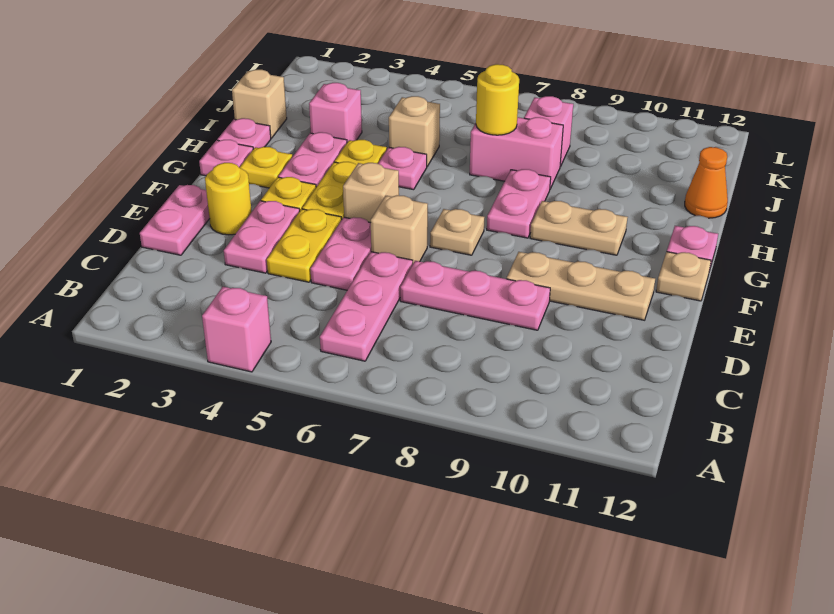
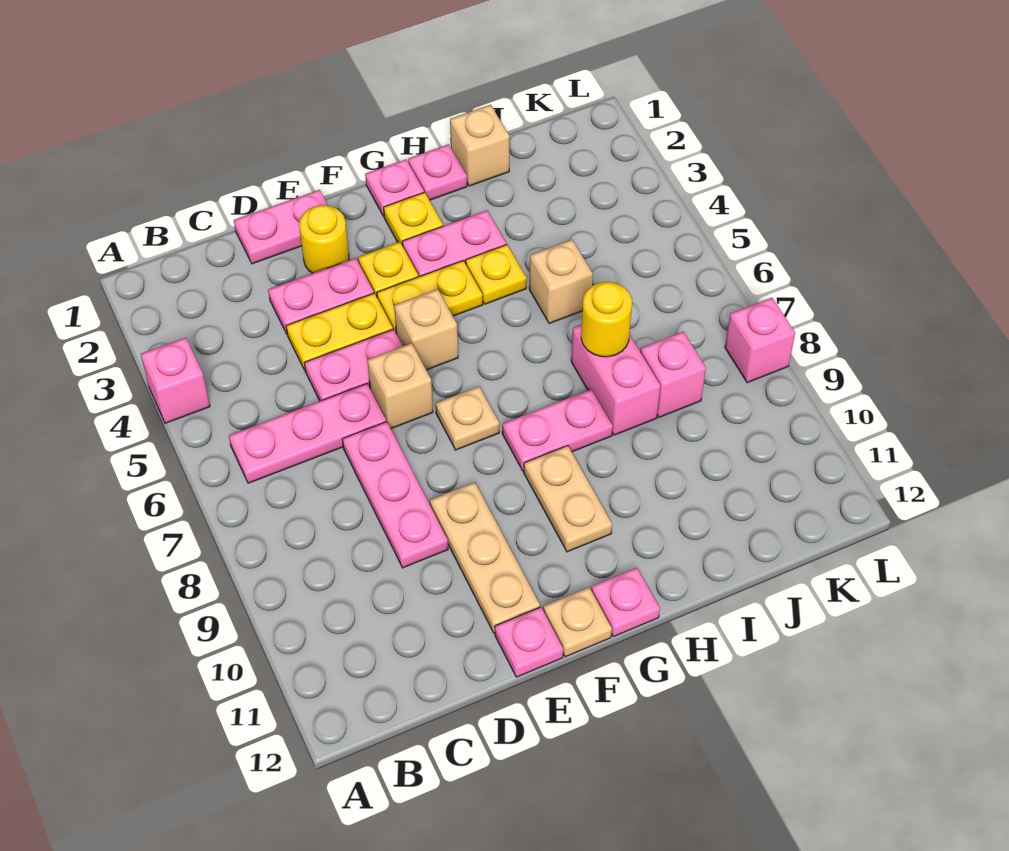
pink plate H5 level 1 -> pink plate E12 level 1
pink brick I3 level 1 -> pink brick L8 level 1
orange cone I12 level 1 -> none

